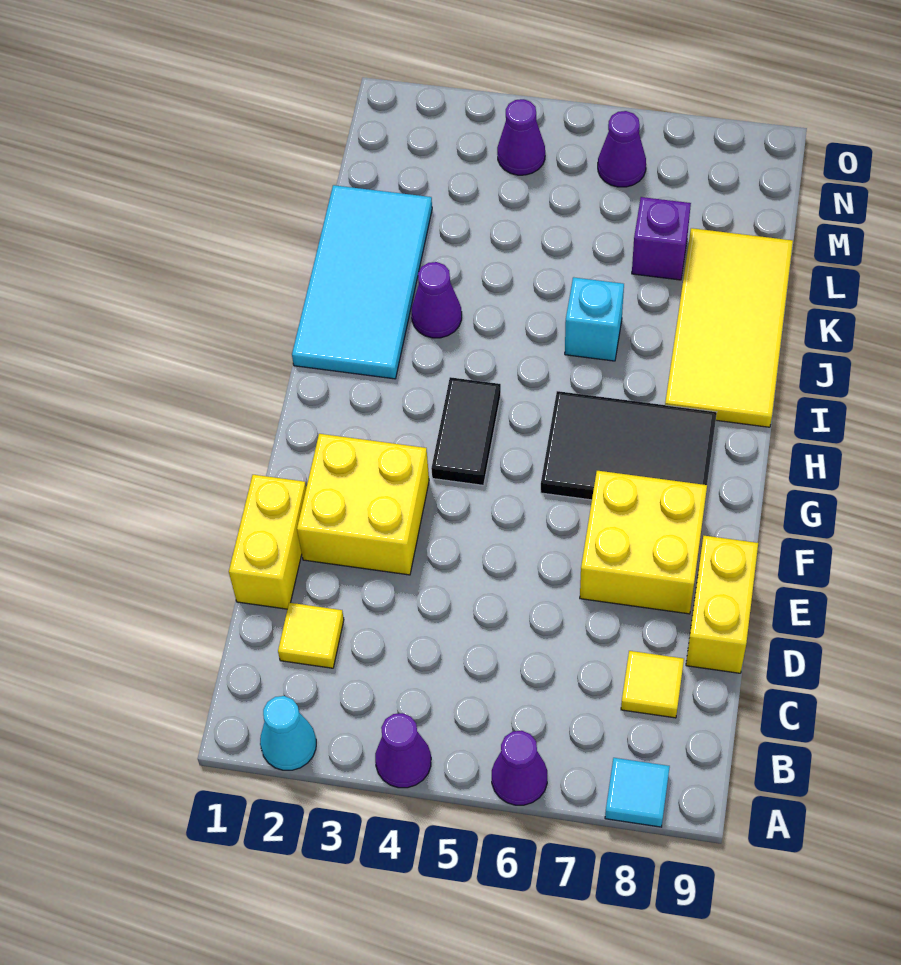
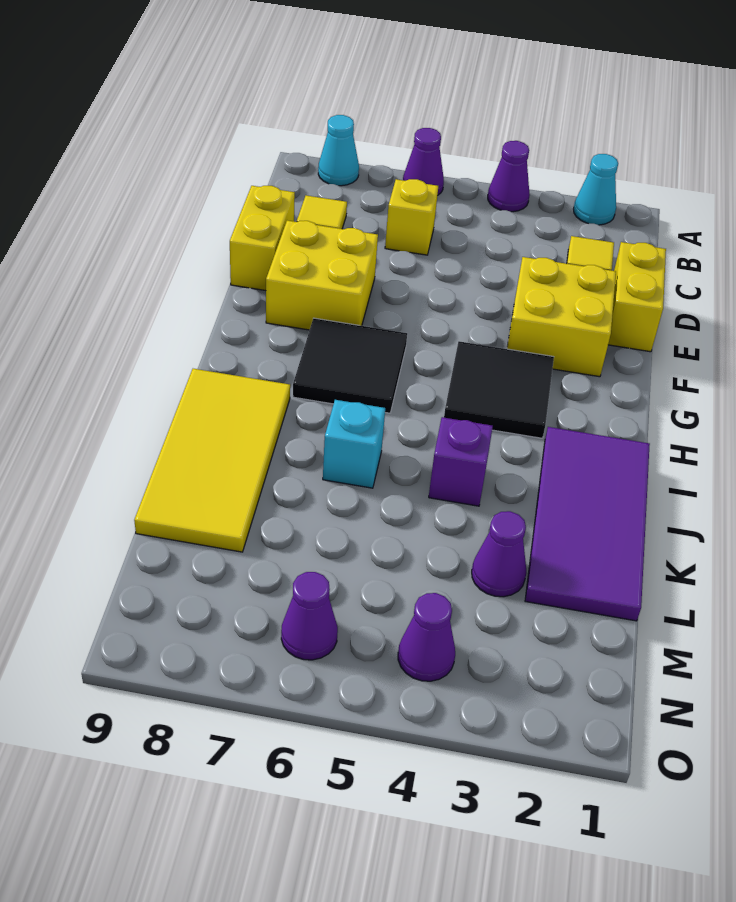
cyan tile A8 level 1 -> cyan cone A8 level 1
none -> yellow brick C6 level 1
black tile G4:H4 level 1 -> black tile G3:H4 level 1
black tile G6:H8 level 1 -> black tile G6:H7 level 1
cyan tile I1:L2 level 1 -> purple tile I1:L2 level 1
purple cone J3 level 1 -> purple cone L3 level 1
purple brick L7 level 1 -> purple brick J4 level 1

